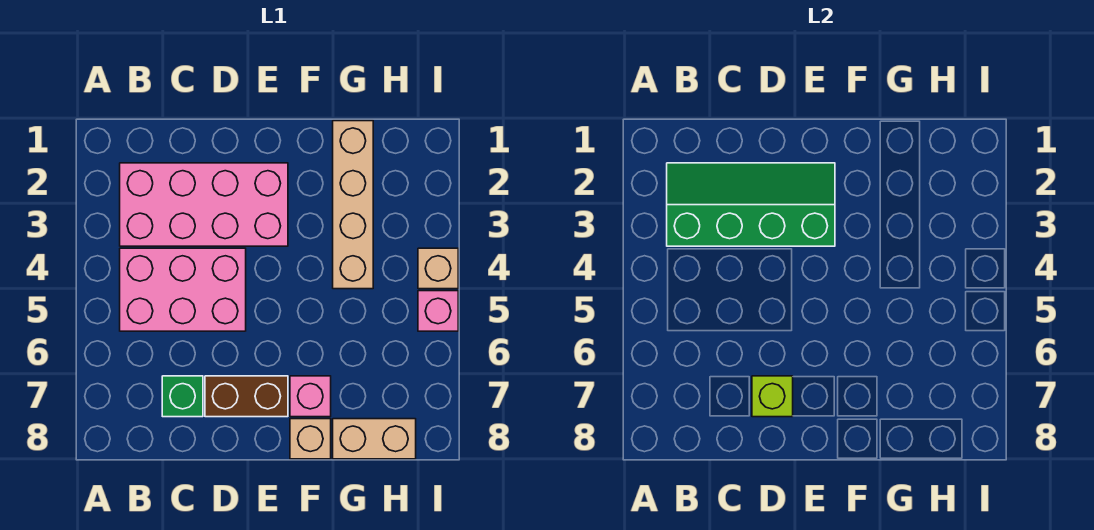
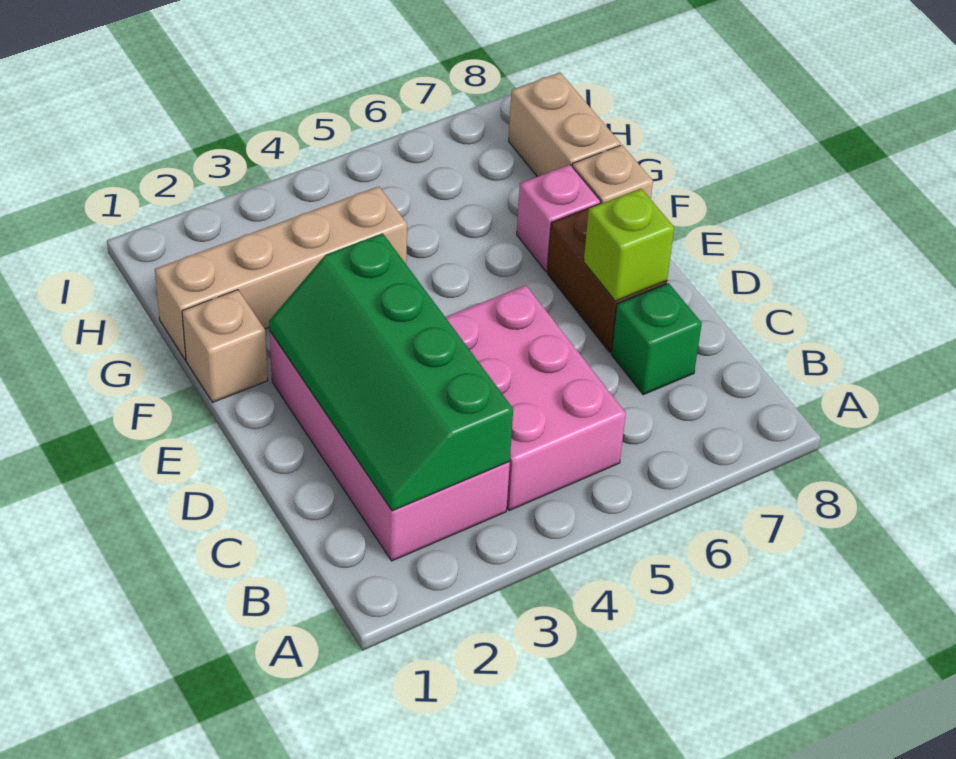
tan brick I4 level 1 -> tan brick F1 level 1
pink brick I5 level 1 -> none

